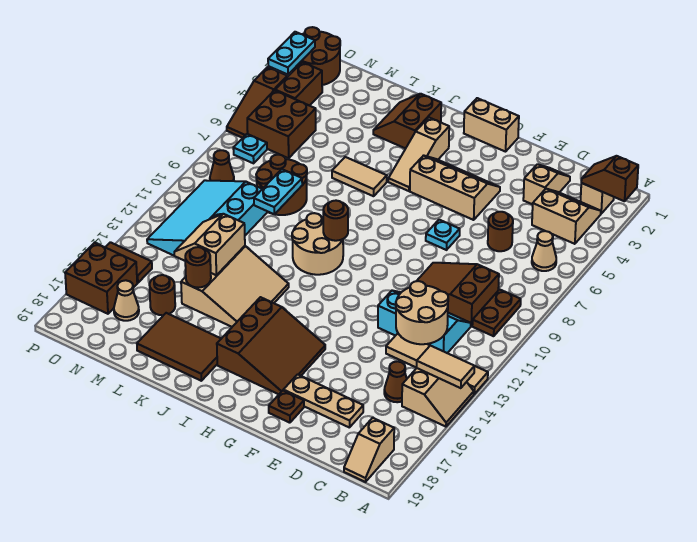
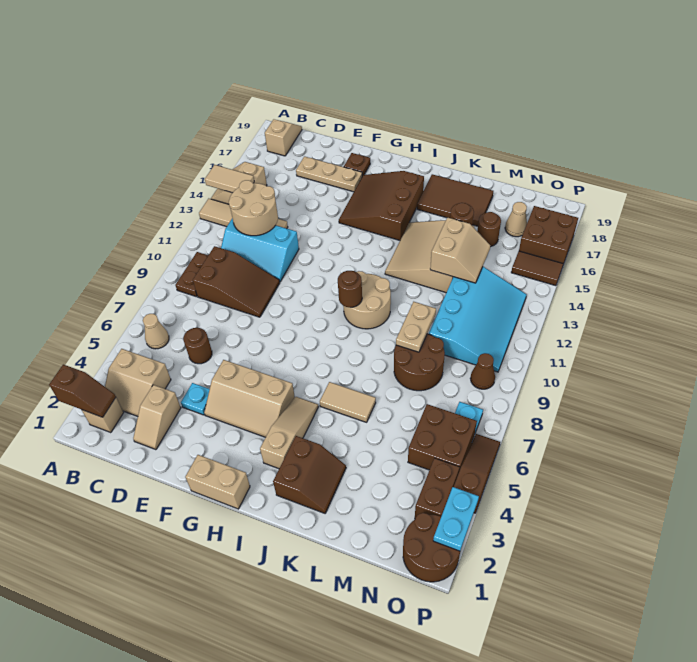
brown cone C15 level 1 -> none
cyan plate F7 level 1 -> cyan plate E4 level 1
cyan plate L9:L10 level 2 -> tan plate L9:L10 level 2

